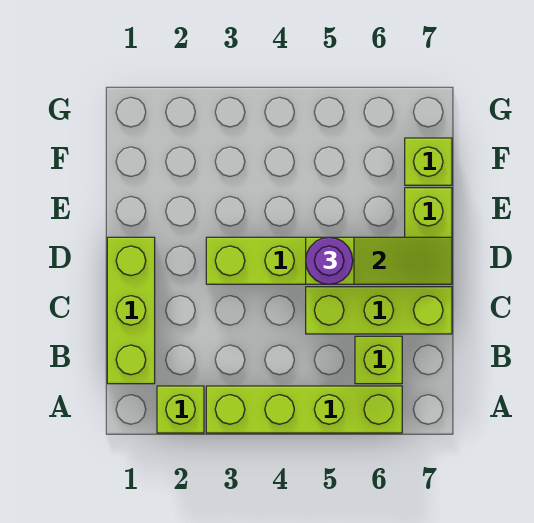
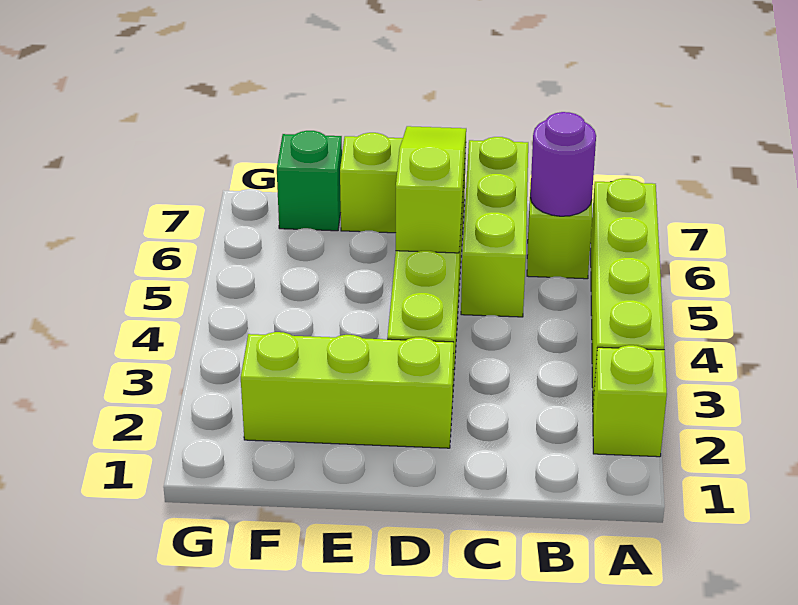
lime brick B1:D1 level 1 -> lime brick D2:F2 level 1
purple round brick D5 level 3 -> purple round brick B6 level 2
lime brick F7 level 1 -> green brick F7 level 1

